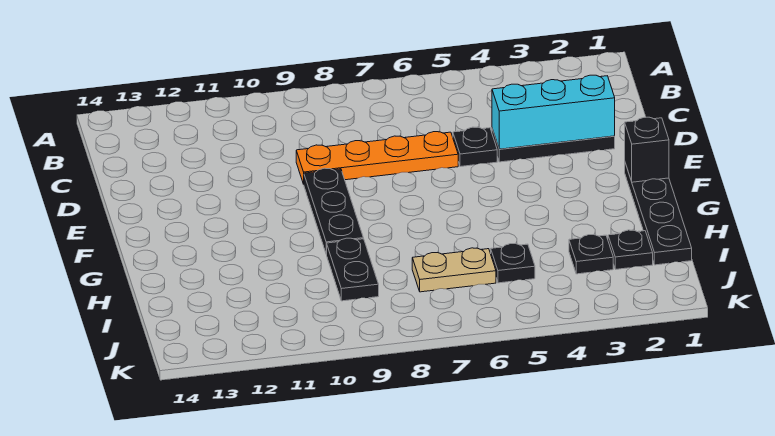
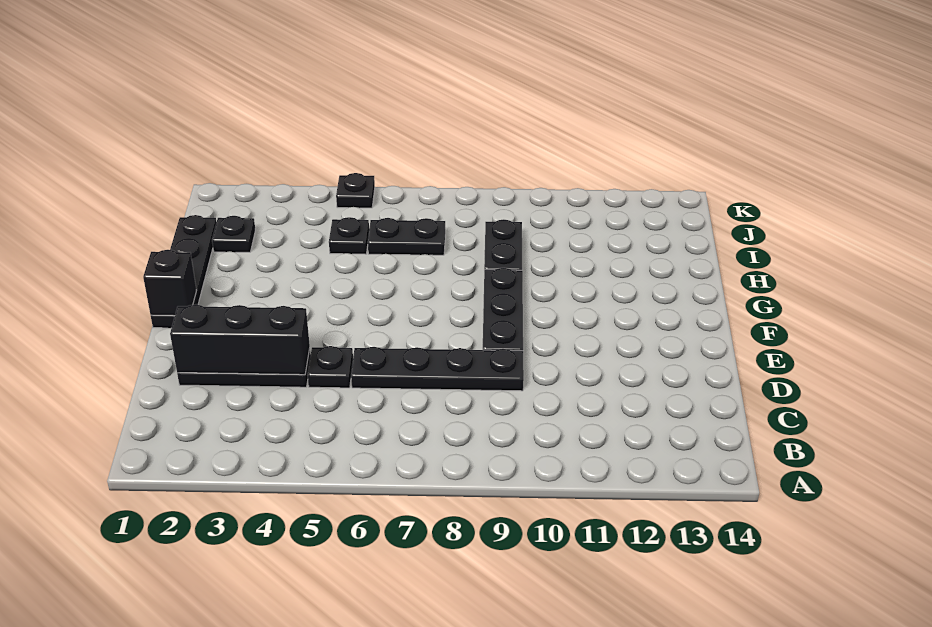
cyan brick D2:D4 level 2 -> black brick D2:D4 level 2
orange plate D6:D9 level 1 -> black plate D6:D9 level 1
black plate I3 level 1 -> black plate K5 level 1
tan plate I6:I7 level 1 -> black plate I6:I7 level 1

